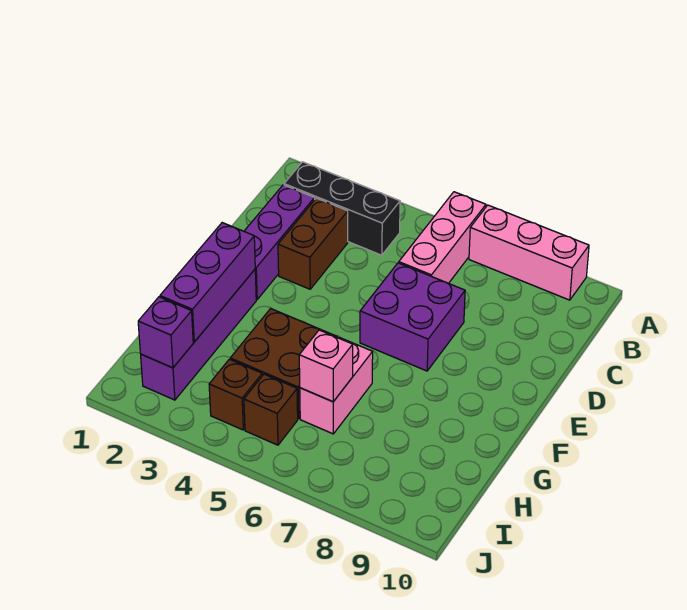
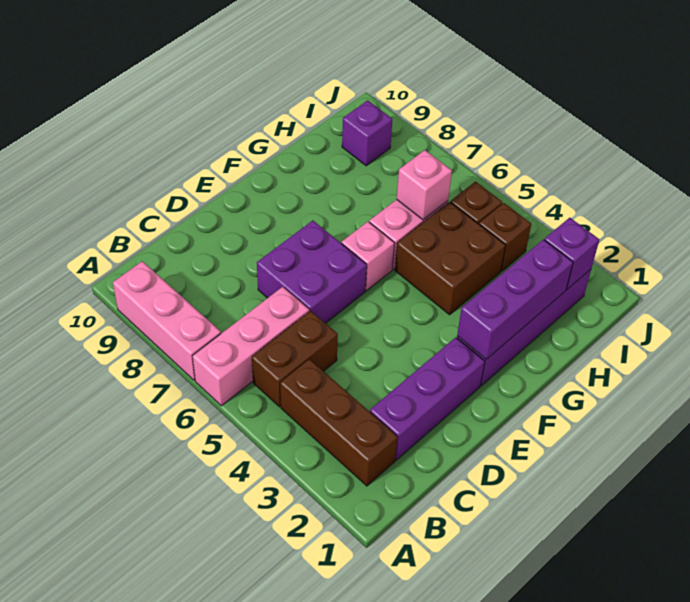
black brick B2:B4 level 1 -> brown brick B2:B4 level 1
brown brick C3:D3 level 1 -> brown brick B5:C5 level 1
none -> pink brick F6 level 1
none -> purple brick I9 level 1

